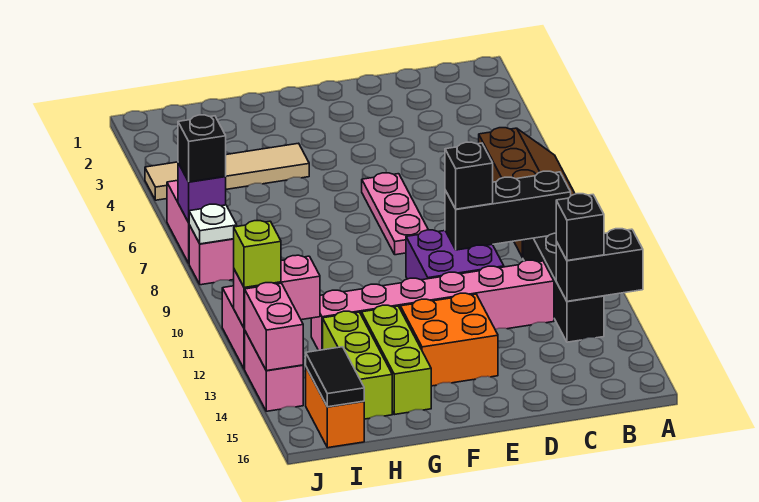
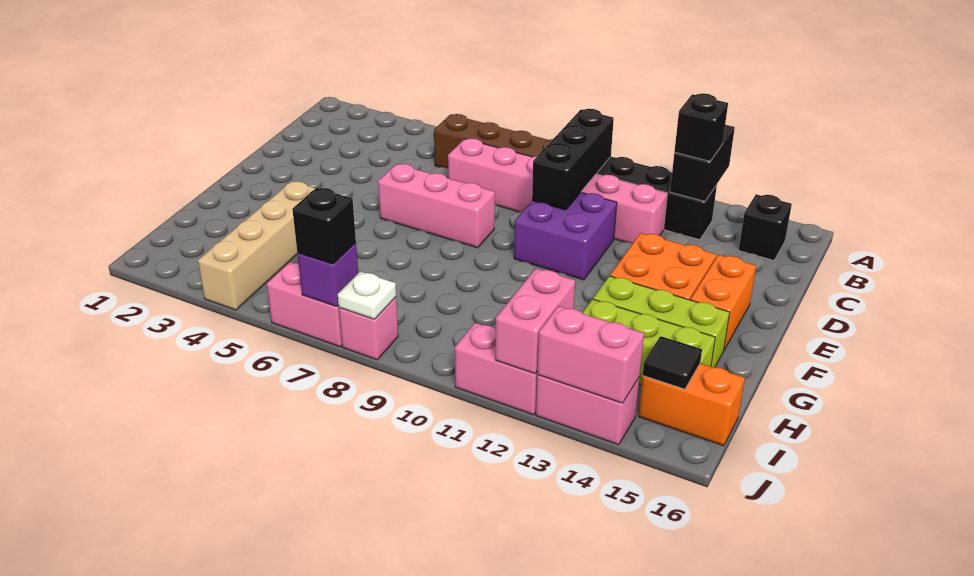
pink brick C12:H12 level 1 -> pink brick C7:C12 level 1
black brick D10 level 3 -> black brick B15 level 1
pink plate E6:E8 level 1 -> pink brick E6:E8 level 1
none -> orange brick E15:F15 level 1
tan tile G4:J4 level 1 -> tan brick G4:J4 level 1
black tile I15:I16 level 2 -> black tile I15 level 2
lime brick J12 level 3 -> none

